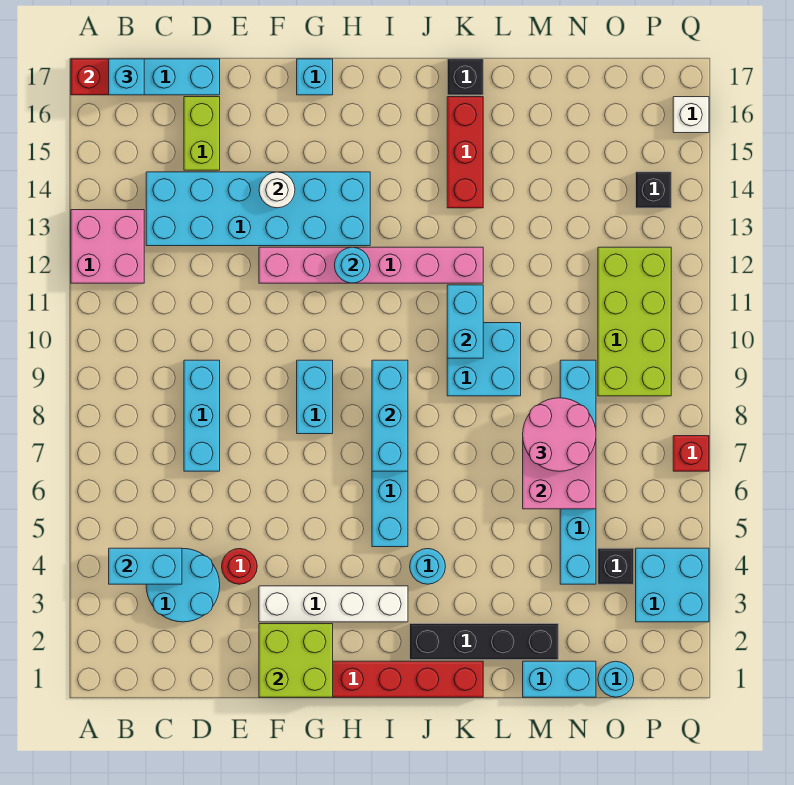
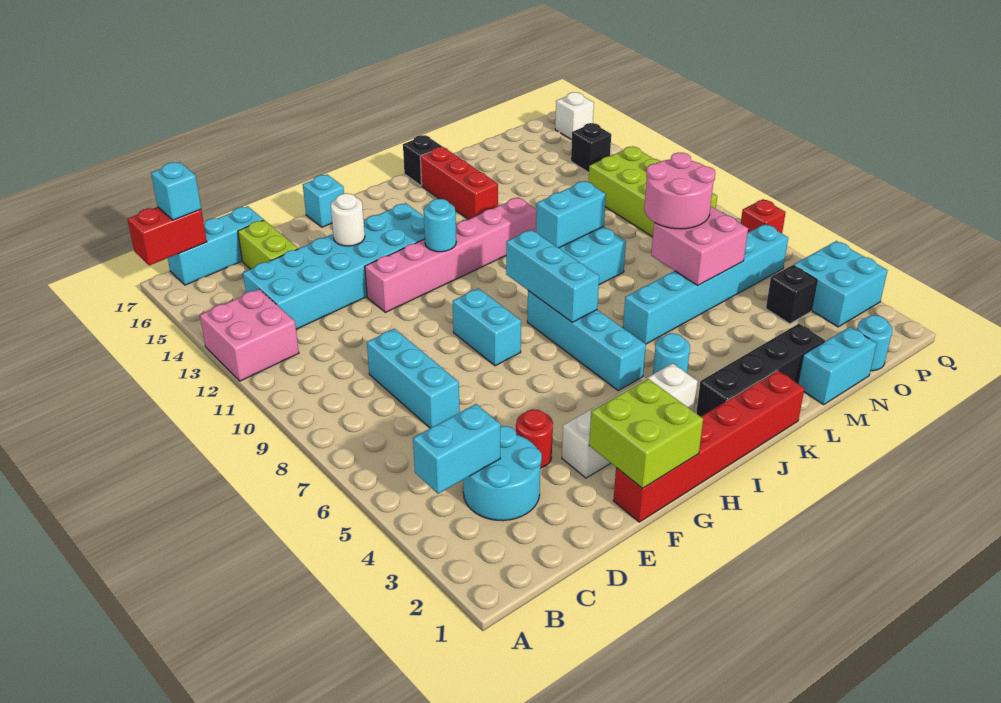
cyan brick K10:K11 level 2 -> cyan brick K10:L10 level 2
cyan brick N4:N9 level 1 -> cyan brick K6:P6 level 1

